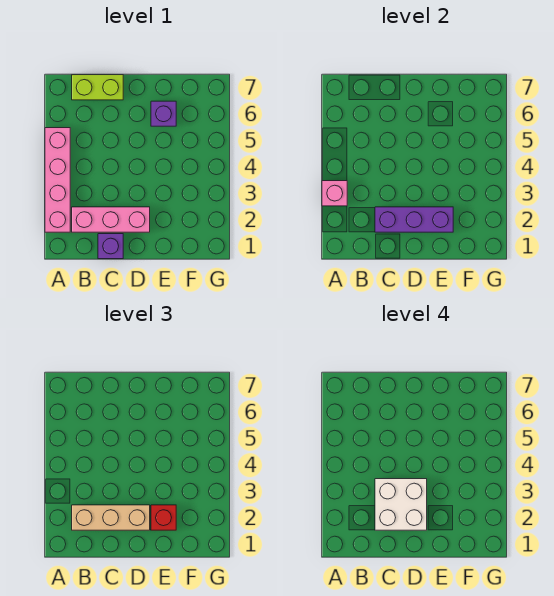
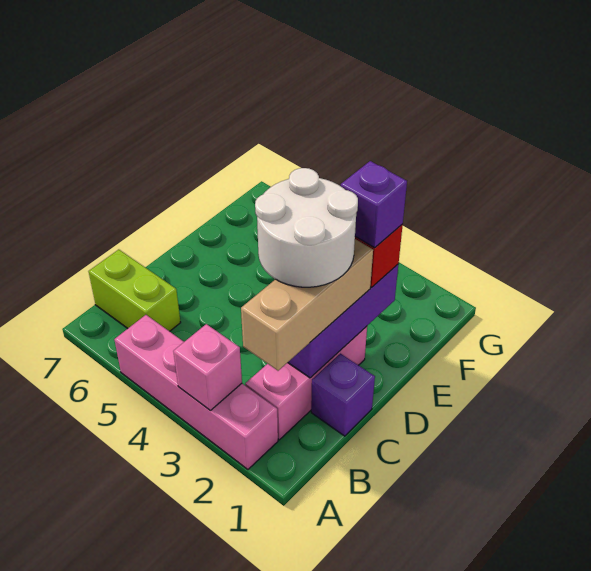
lime brick B7:C7 level 1 -> lime brick B6:B7 level 1
white brick C2:D3 level 4 -> white round brick C2:D3 level 4
purple brick E6 level 1 -> purple brick E2 level 4

